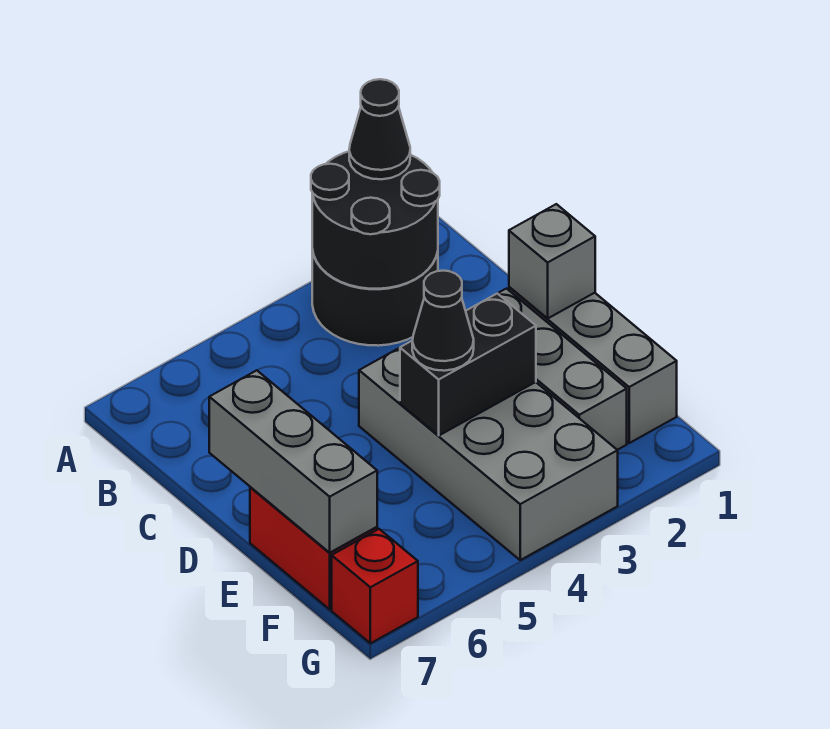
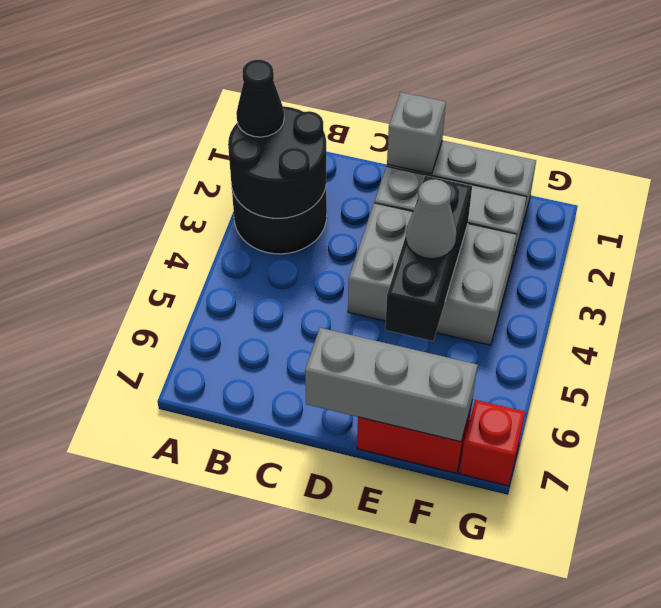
grey brick D3:G4 level 1 -> grey brick D3:F4 level 1
black brick E3:E4 level 2 -> black brick E3:E5 level 2
black cone E4 level 3 -> grey cone E4 level 3

